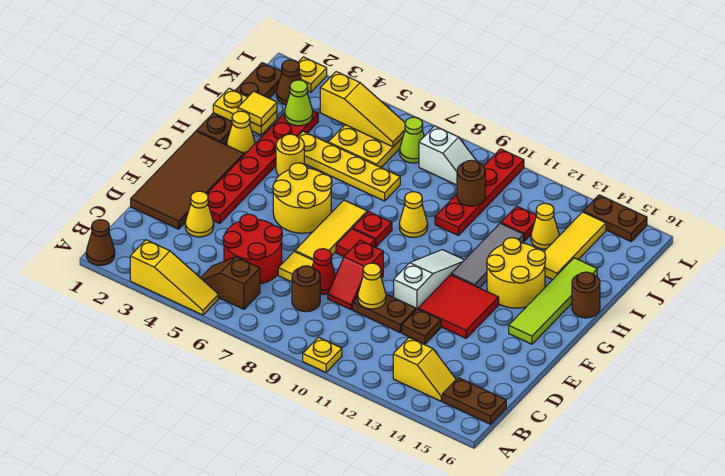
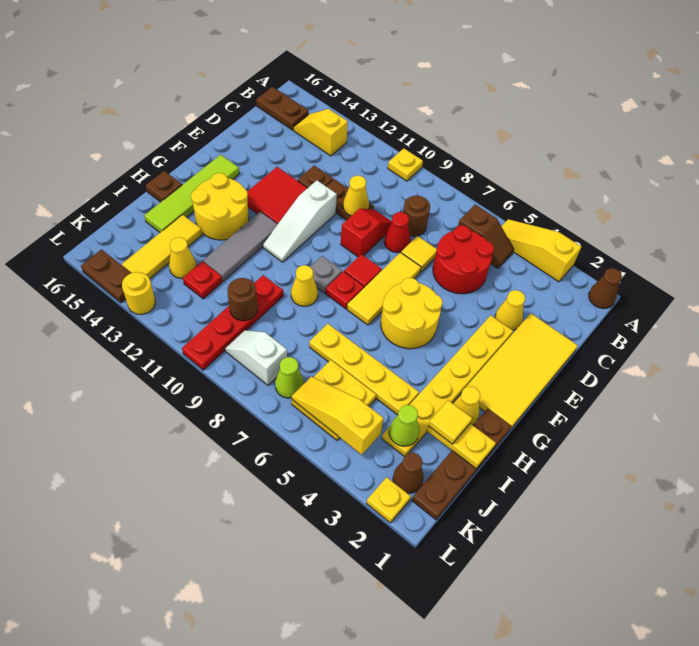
brown tile D1:G2 level 1 -> yellow tile D1:G2 level 1
red plate E3:J3 level 1 -> yellow plate E3:J3 level 1
none -> grey plate G9 level 1
yellow round brick H4 level 1 -> yellow round brick L13 level 1
brown round brick H16 level 1 -> brown plate H16 level 1

